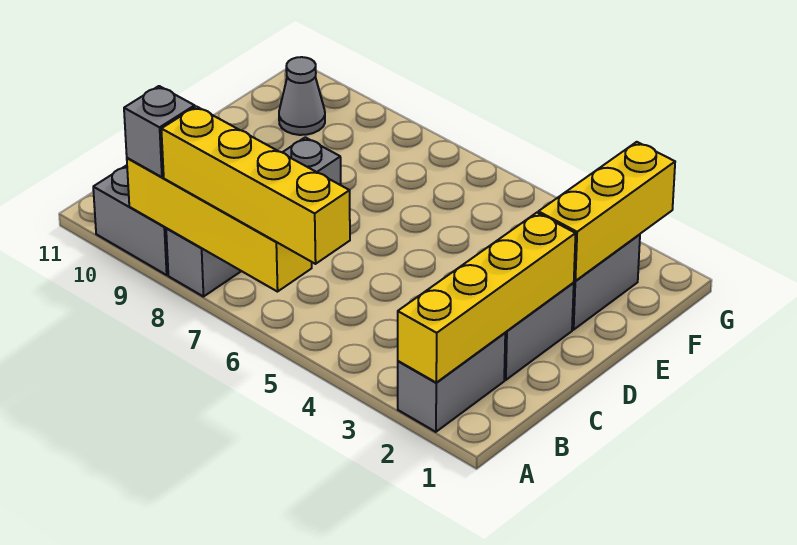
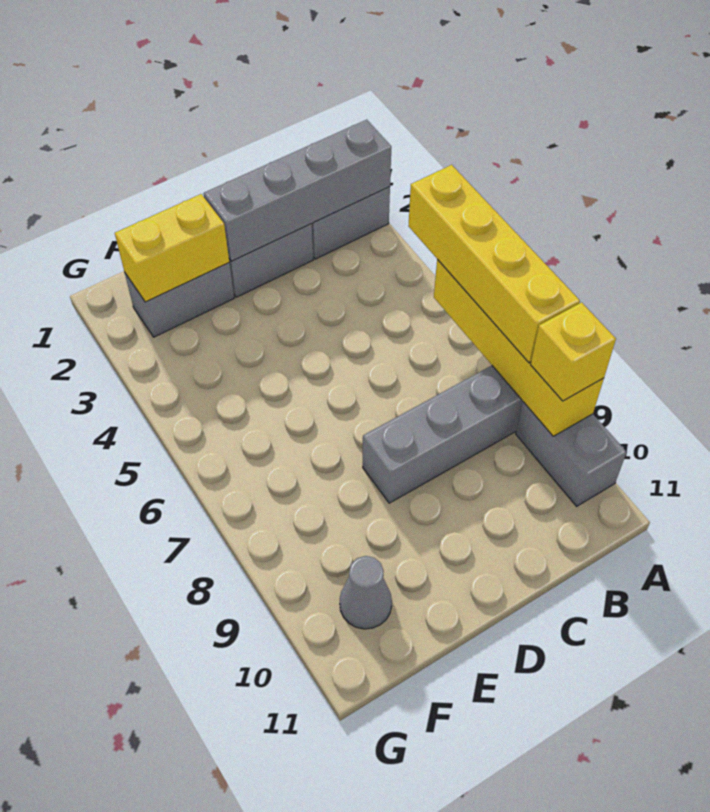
yellow brick A2:D2 level 2 -> grey brick A2:D2 level 2
grey brick A9 level 3 -> yellow brick A9 level 3
yellow brick E2:G2 level 2 -> yellow brick E2:F2 level 2

